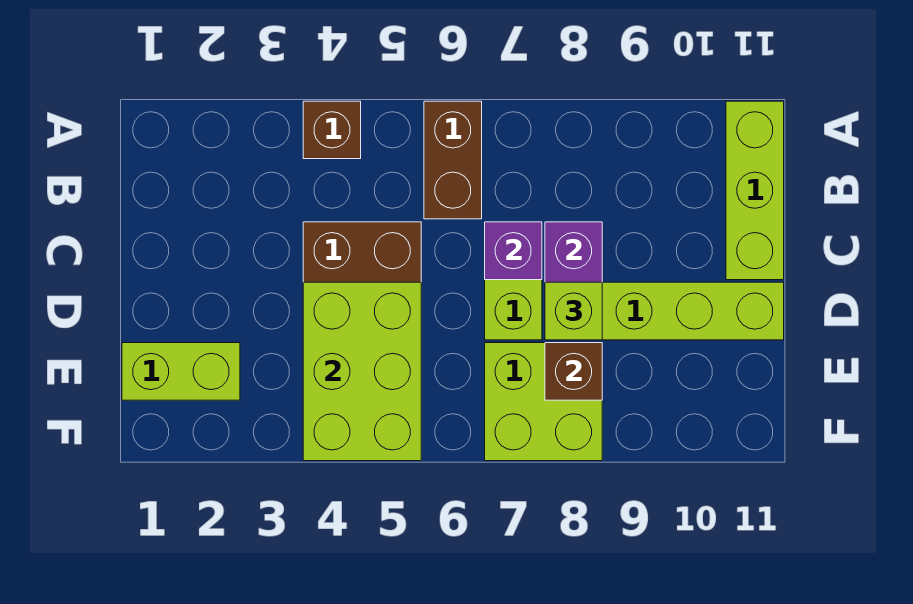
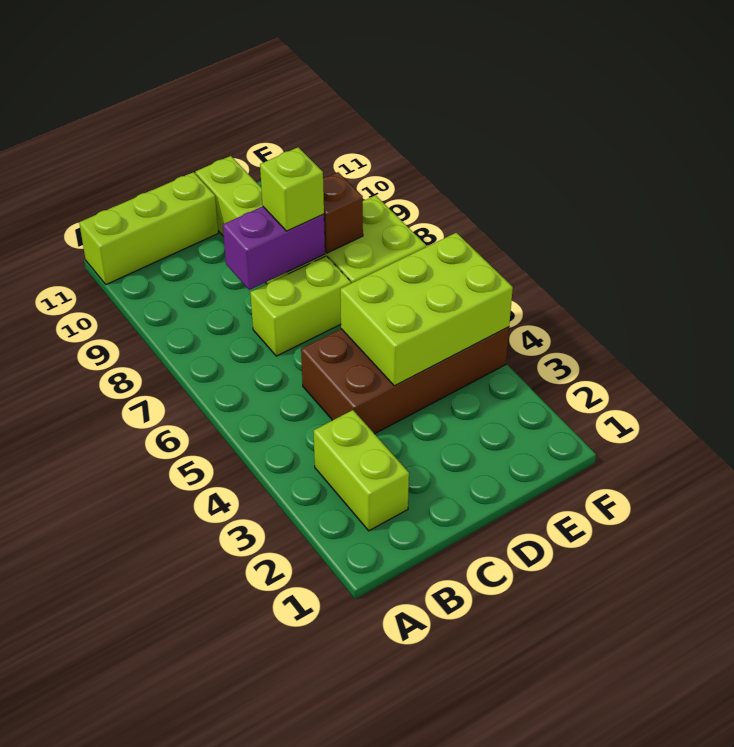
brown brick A4 level 1 -> none
brown brick A6:B6 level 1 -> none
purple brick C7 level 2 -> none
lime brick E1:E2 level 1 -> lime brick B2:B3 level 1

